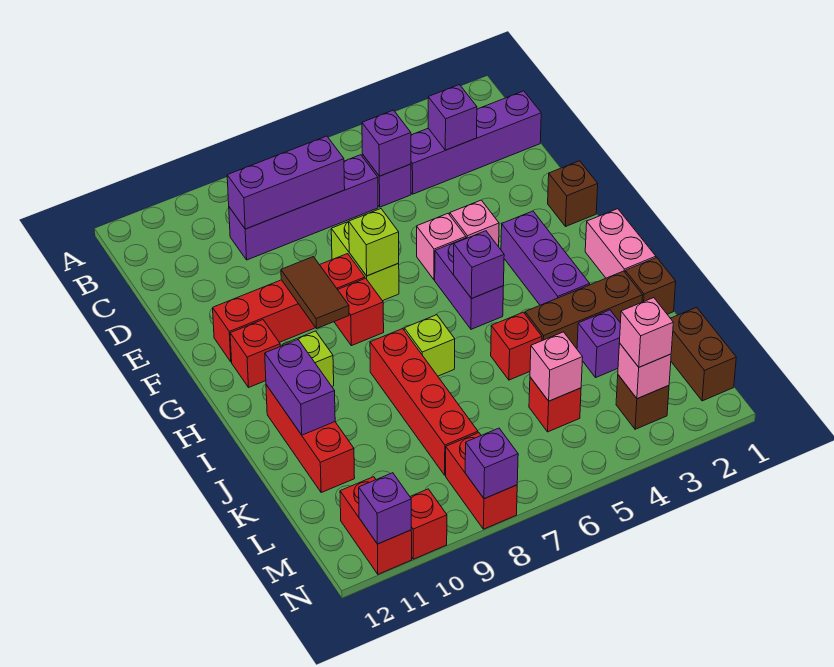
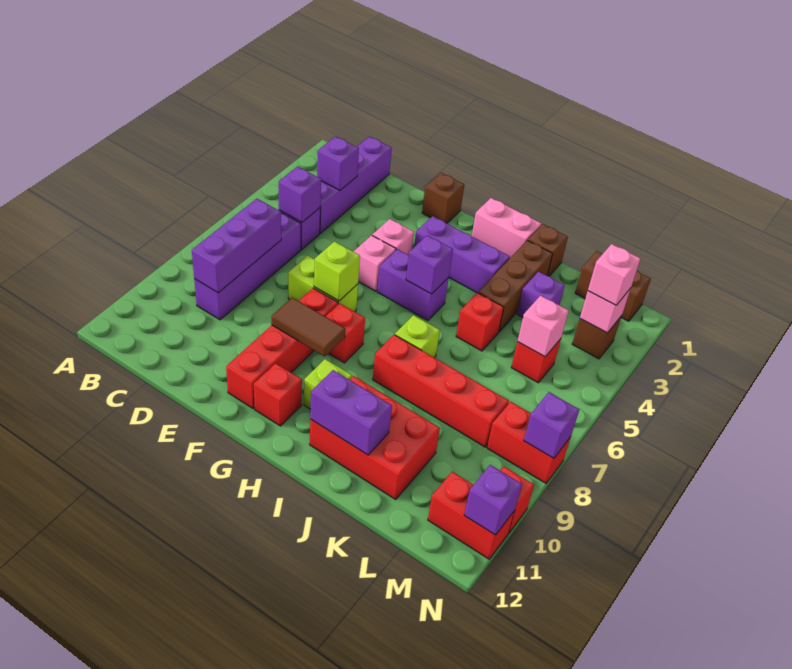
red brick I11:K11 level 1 -> red brick I10:K11 level 1

